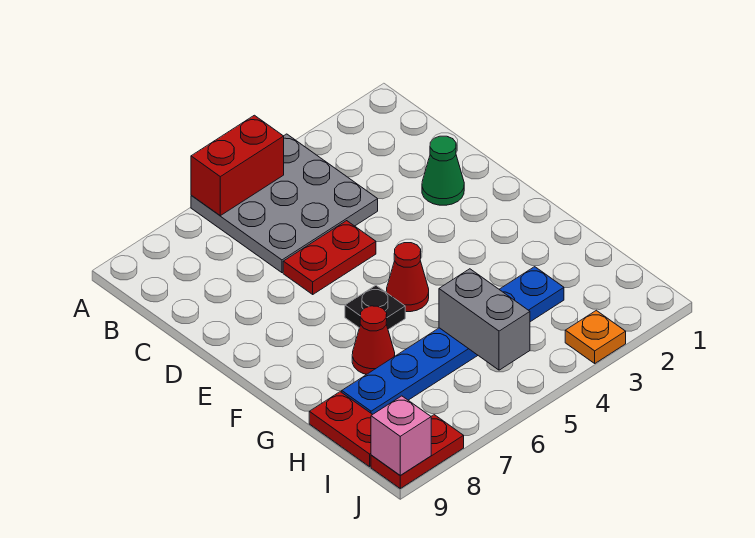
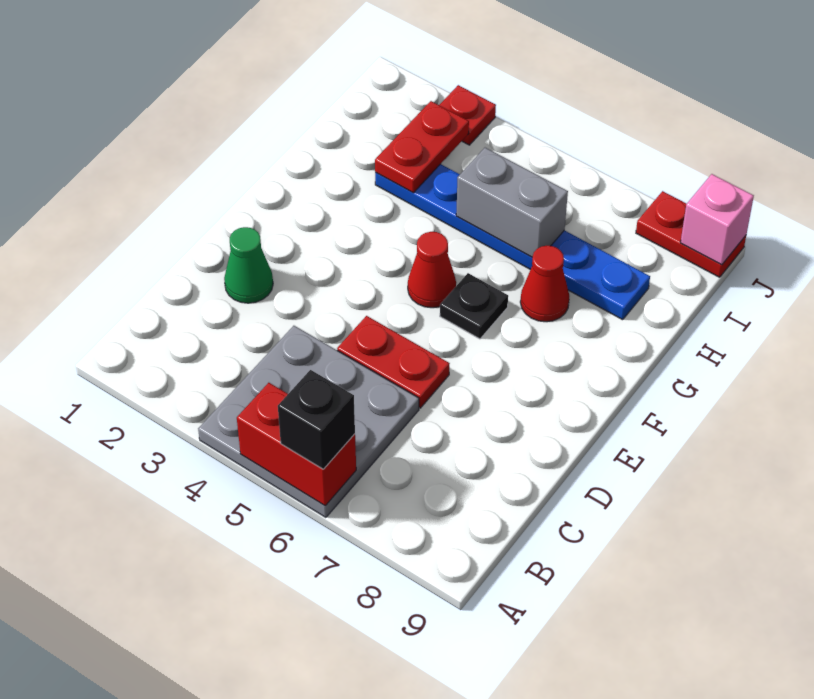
none -> black brick A6 level 3
grey brick H5:I5 level 2 -> grey brick H5:H6 level 2
red plate H9:I9 level 1 -> red plate H3:I3 level 2
orange plate J3 level 1 -> red plate J3 level 1

